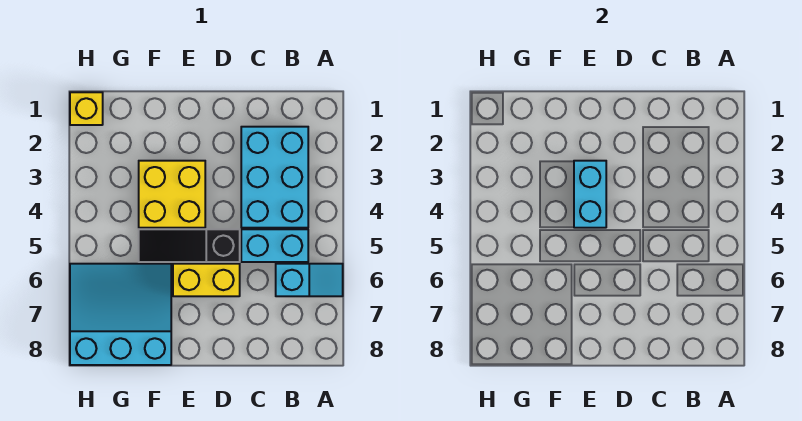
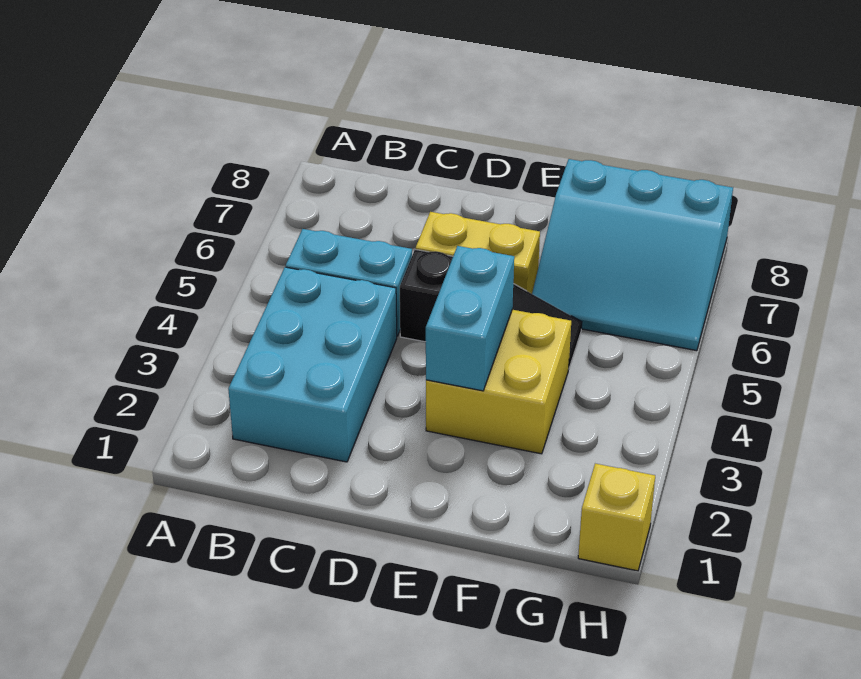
cyan slope A6:B6 level 1 top B -> none

